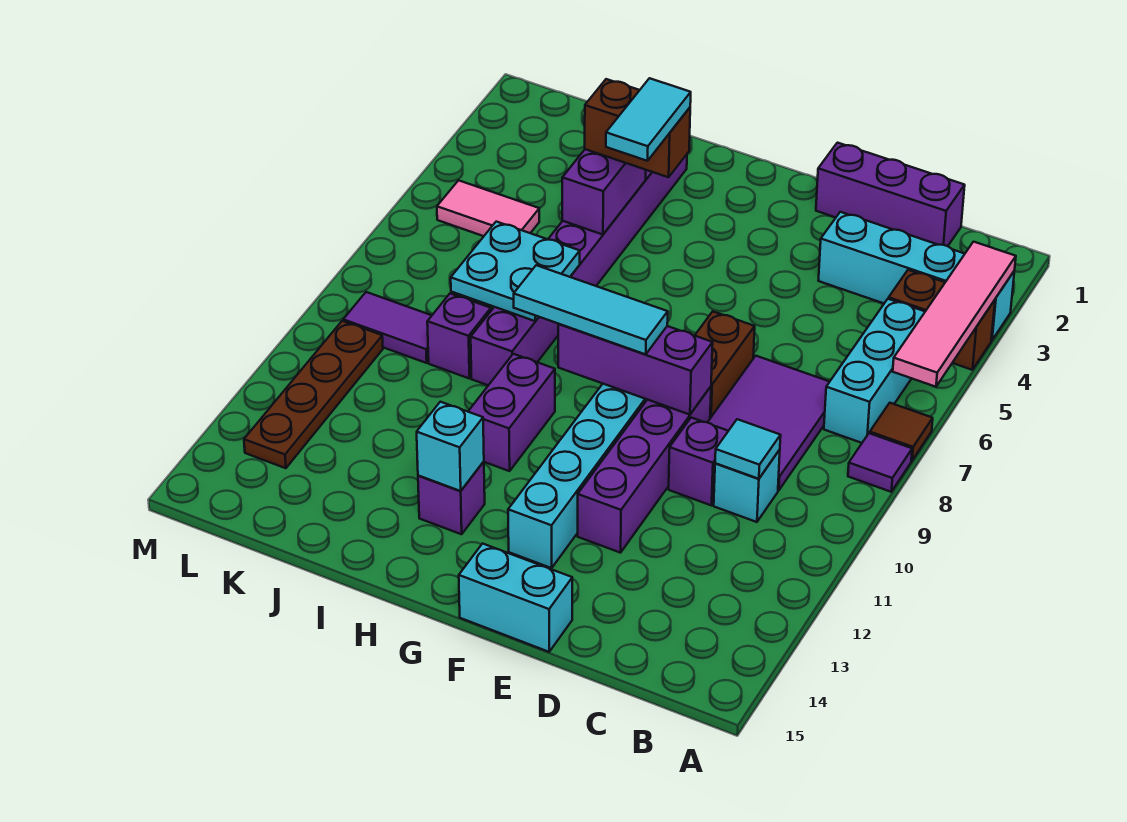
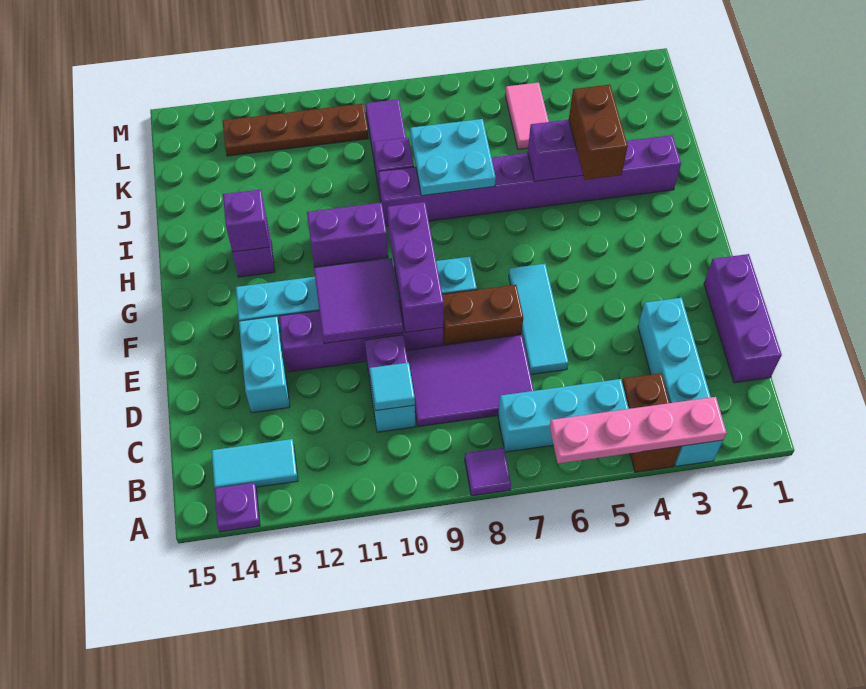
pink tile A3:A6 level 2 -> pink plate A3:A6 level 2
brown tile A7 level 1 -> none
none -> purple plate A14 level 1
none -> purple tile E10:F11 level 2
cyan brick E15:F15 level 1 -> cyan brick D13:E13 level 1
cyan tile F9:H9 level 3 -> cyan tile D6:F6 level 1
cyan tile H4:H5 level 4 -> cyan tile B13:B14 level 1
cyan brick H13 level 2 -> purple brick H13 level 2

